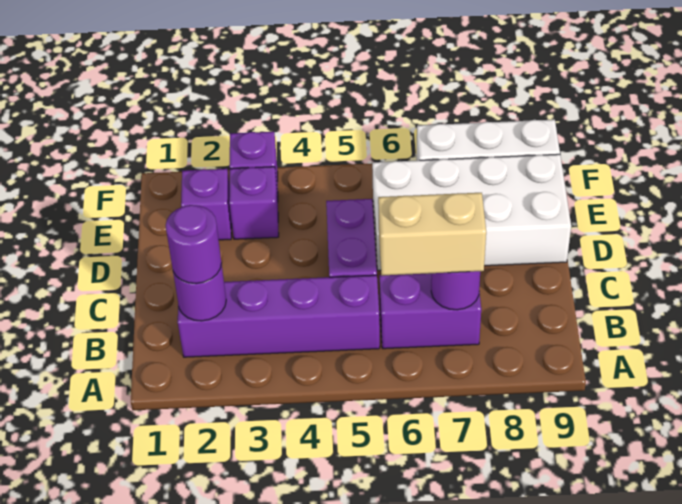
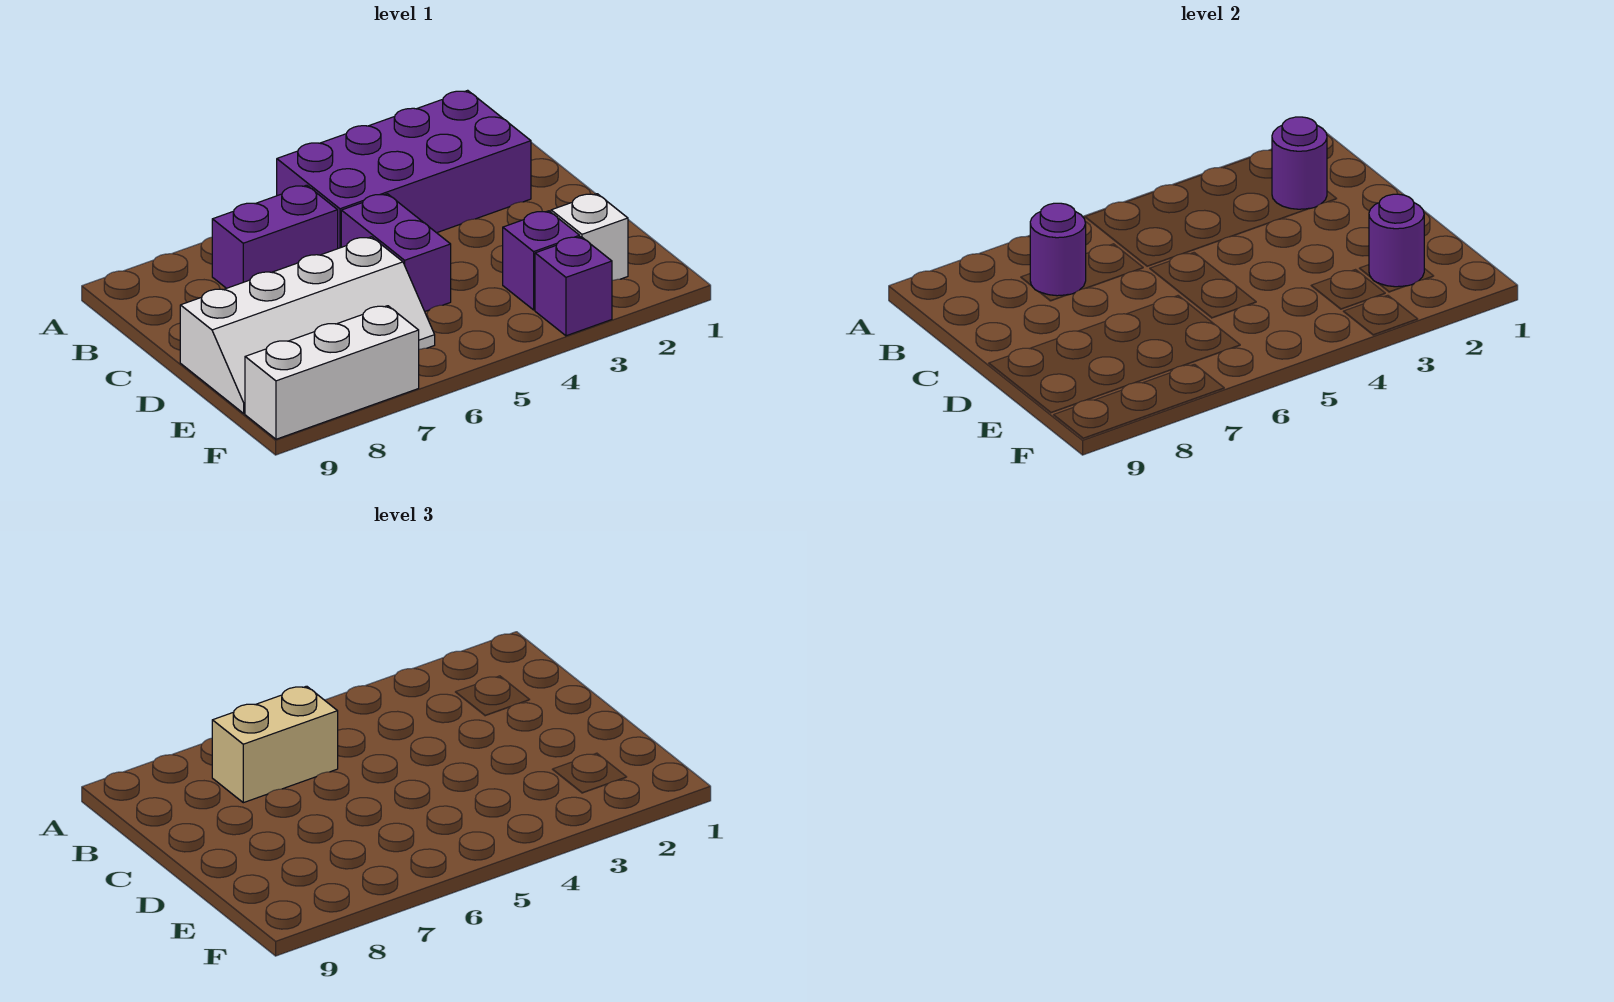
purple brick B2:B5 level 1 -> purple brick A2:B5 level 1
purple round brick B2 level 3 -> purple round brick E2 level 2
white brick D6:E9 level 1 -> white slope D6:E9 level 1 top D
purple brick E2 level 1 -> white brick E2 level 1

